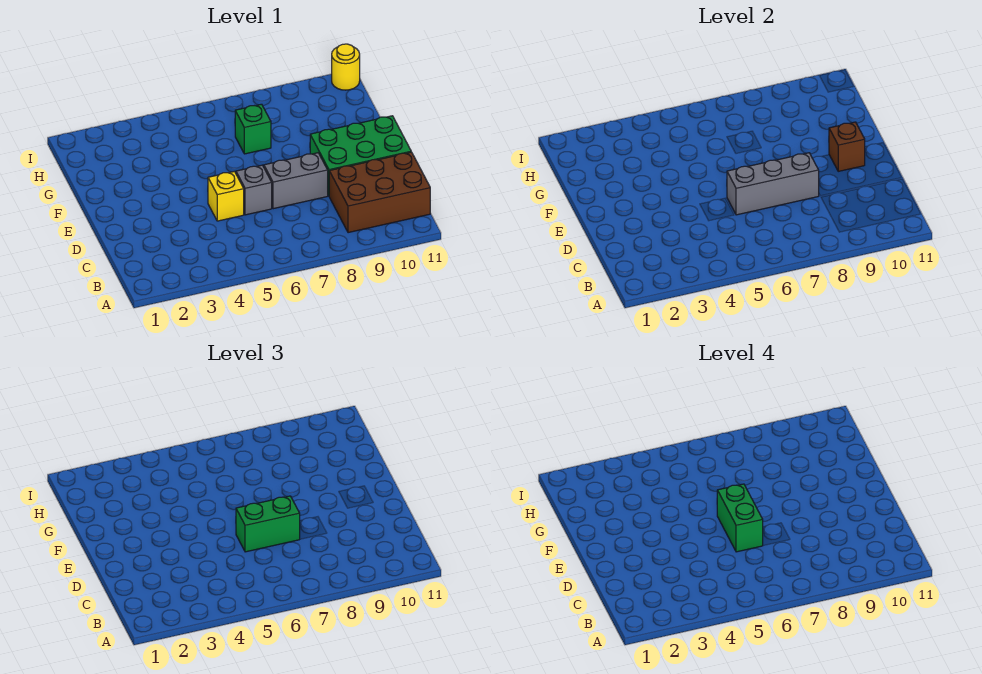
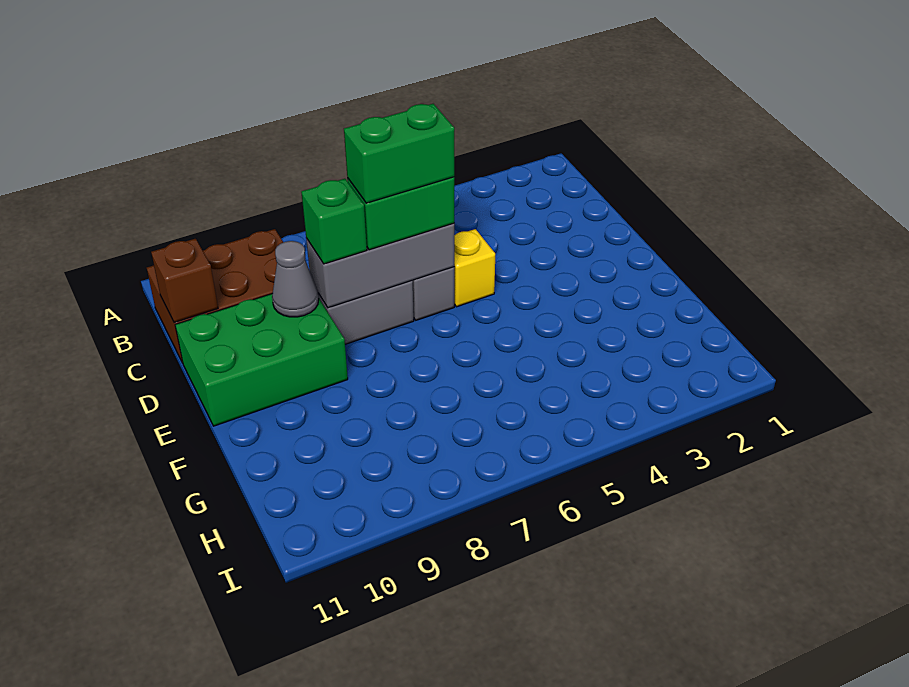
green brick D6:E6 level 4 -> green brick D6:D7 level 4
none -> grey cone D9 level 2
brown brick E10 level 2 -> brown brick C11 level 2
green brick G7 level 1 -> green brick D8 level 3
yellow round brick I11 level 1 -> none

